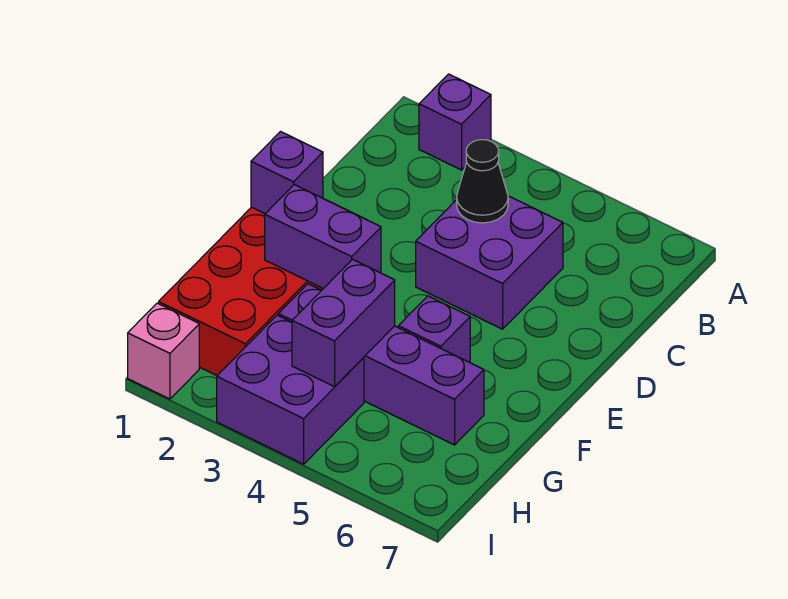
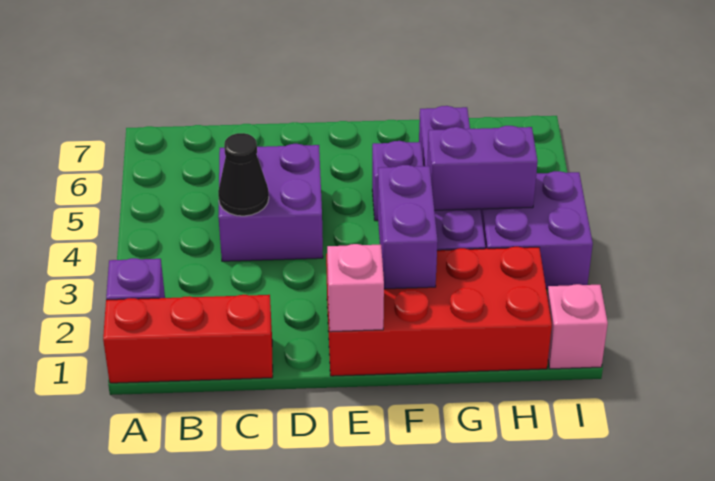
none -> red brick A1:C1 level 1
purple brick E1 level 2 -> pink brick E1 level 2

